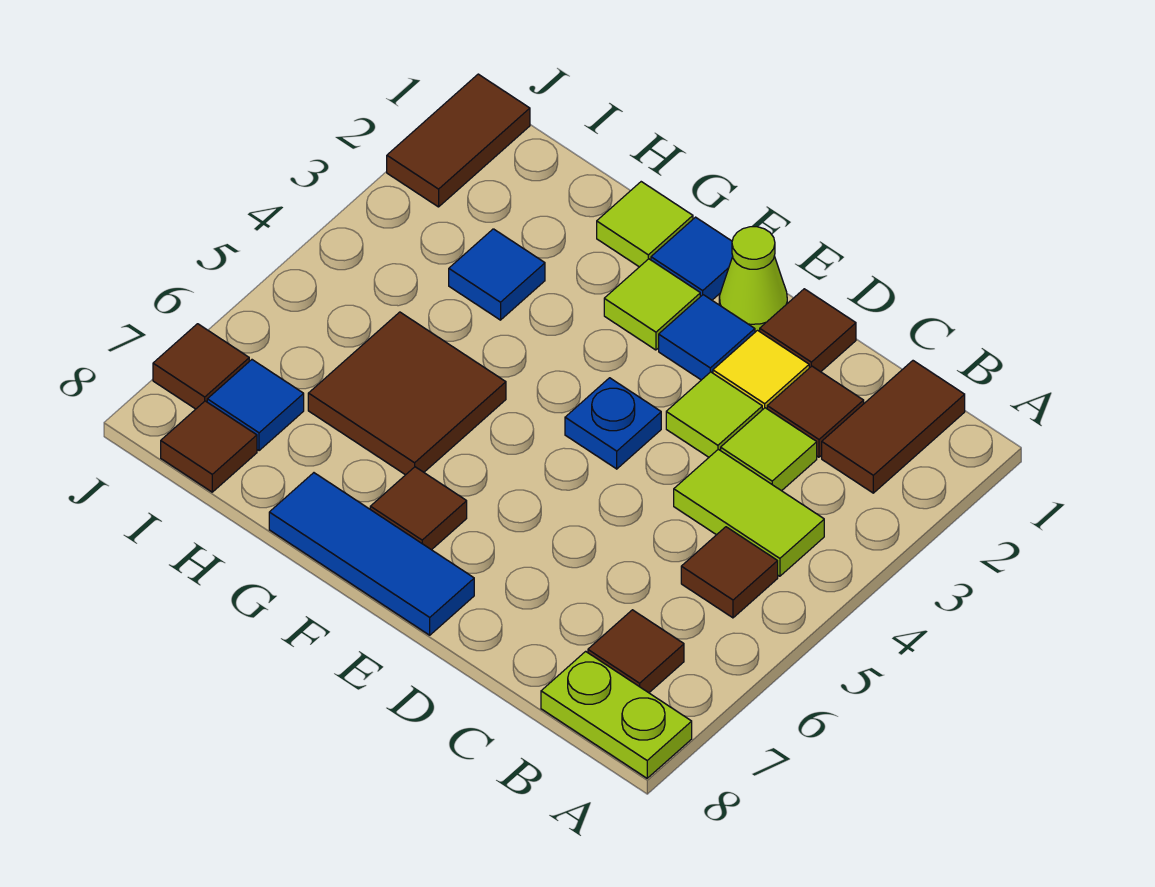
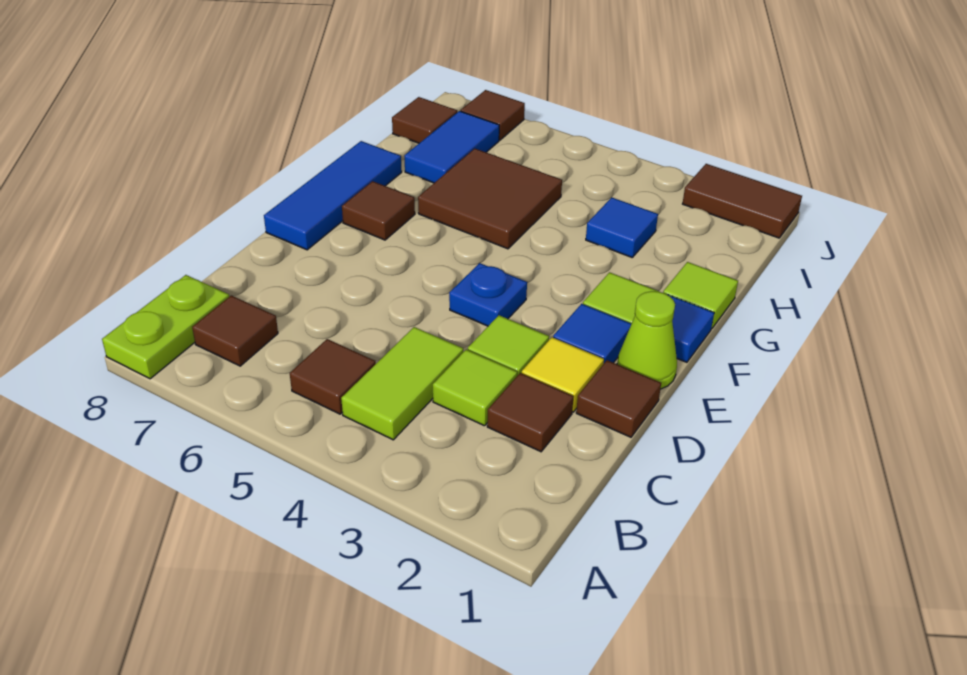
brown tile B1:B2 level 1 -> none
blue tile I7 level 1 -> blue tile H7:I7 level 1

